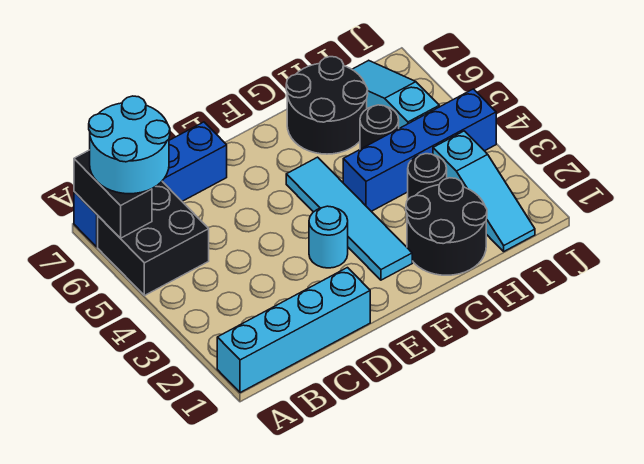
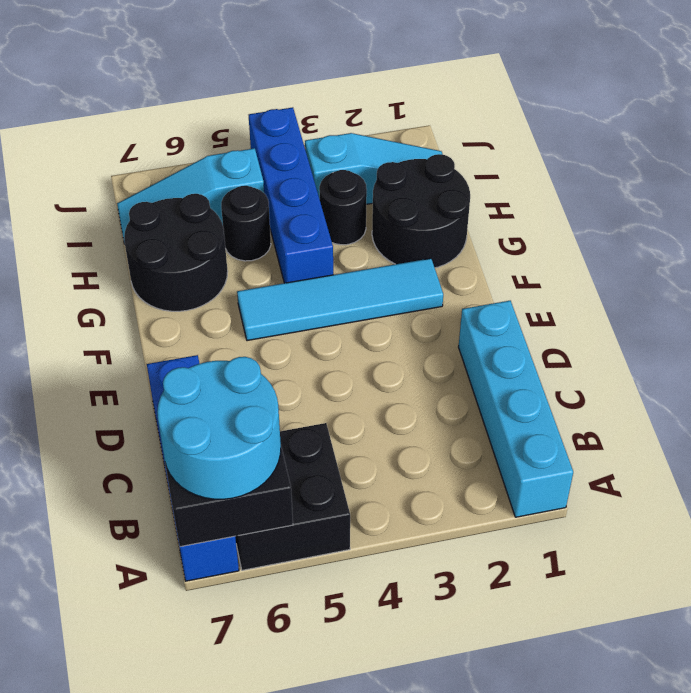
cyan round brick E3 level 1 -> none

